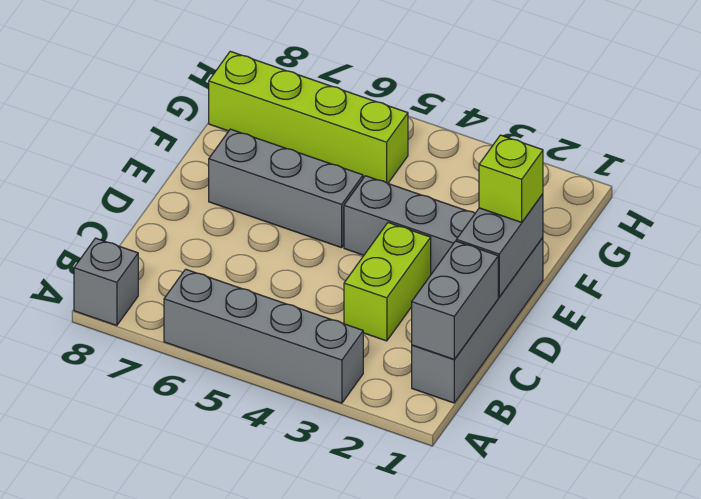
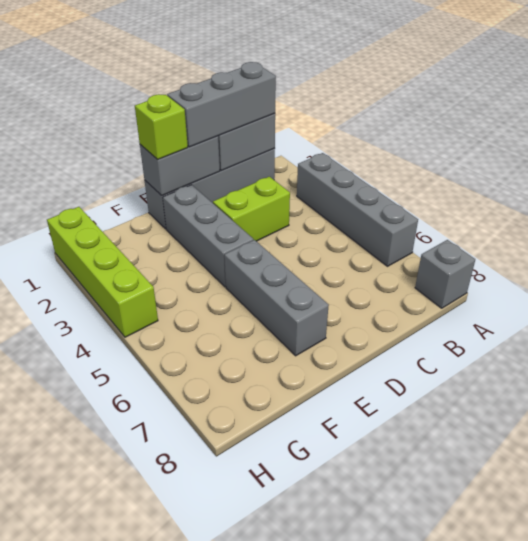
none -> grey brick B1:D1 level 3
lime brick G5:G8 level 1 -> lime brick H1:H4 level 1

